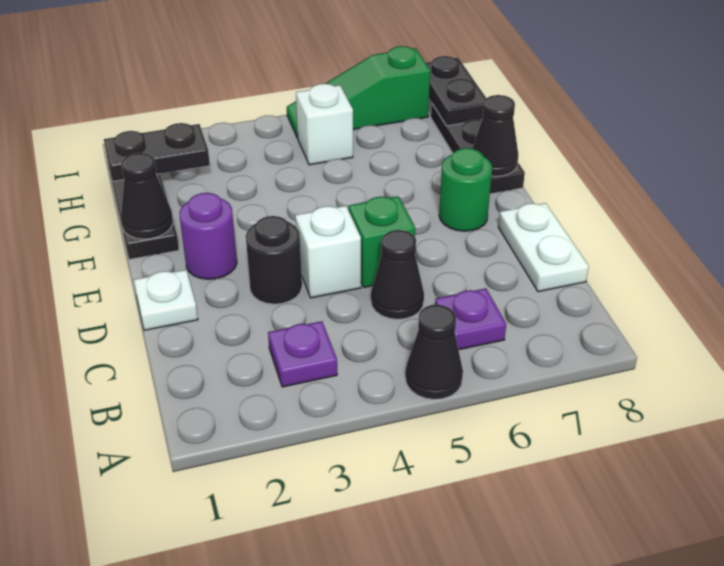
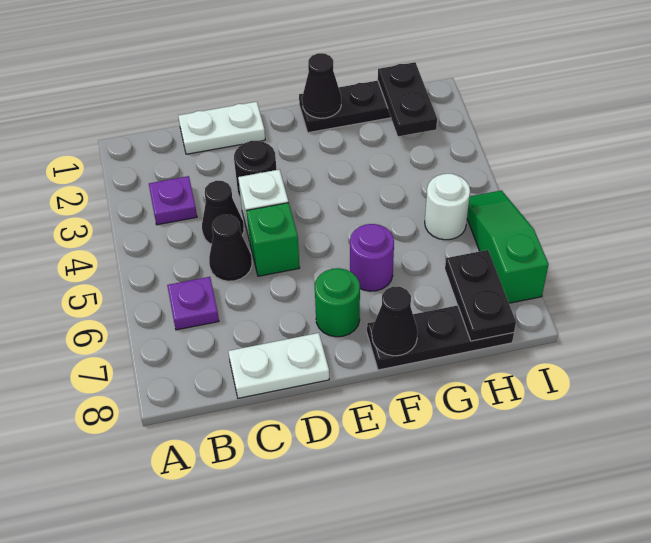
black cone A5 level 1 -> black cone C4 level 1
white plate D1 level 1 -> white plate C1:D1 level 1
purple round brick E2 level 1 -> purple round brick F6 level 1
white brick H5 level 1 -> white round brick H5 level 1
black plate H8:I8 level 2 -> black plate H7:H8 level 2

